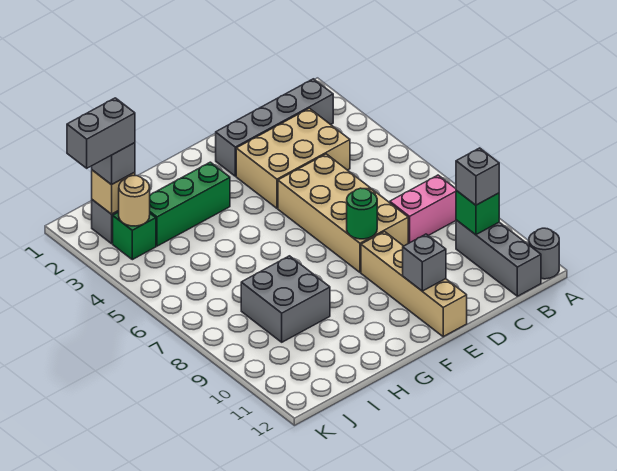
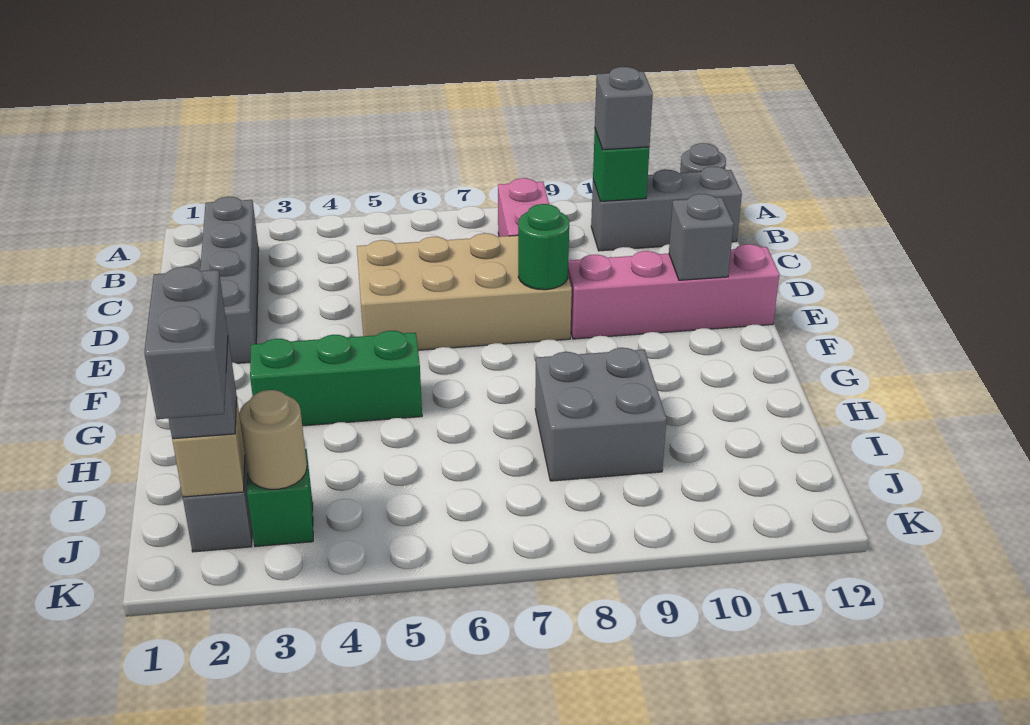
tan brick C3:E4 level 1 -> none
tan brick E9:E12 level 1 -> pink brick E9:E12 level 1
green brick G3:I3 level 1 -> green brick G3:G5 level 1

